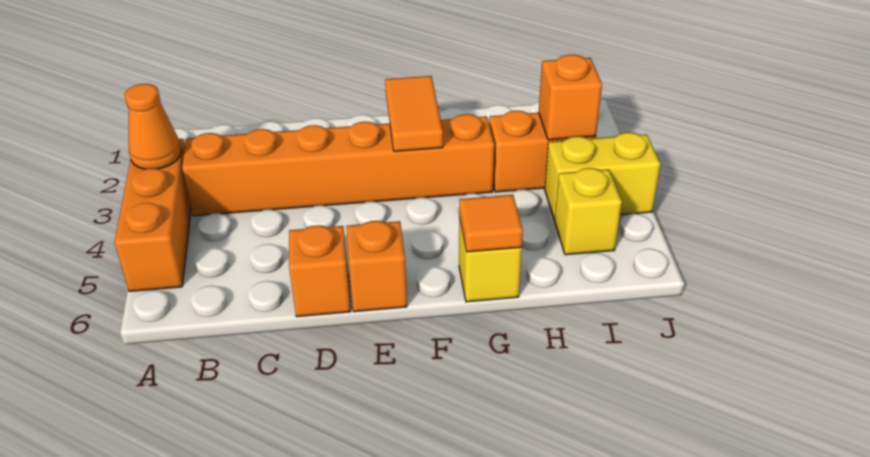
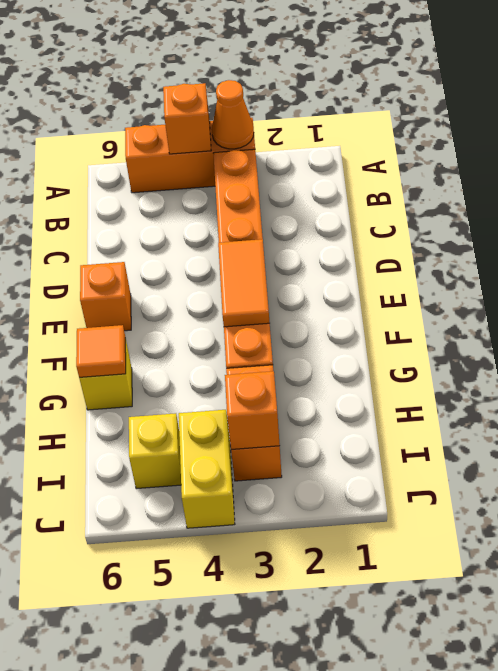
orange brick D6 level 1 -> orange brick A4 level 2
orange tile F2:F3 level 2 -> orange tile E3:F3 level 2

